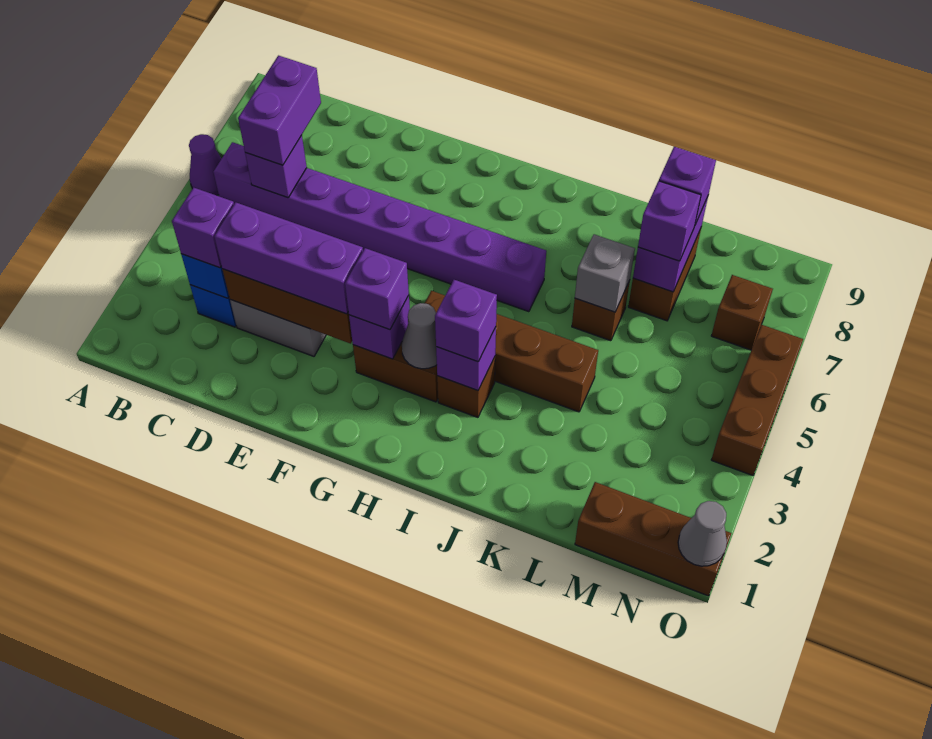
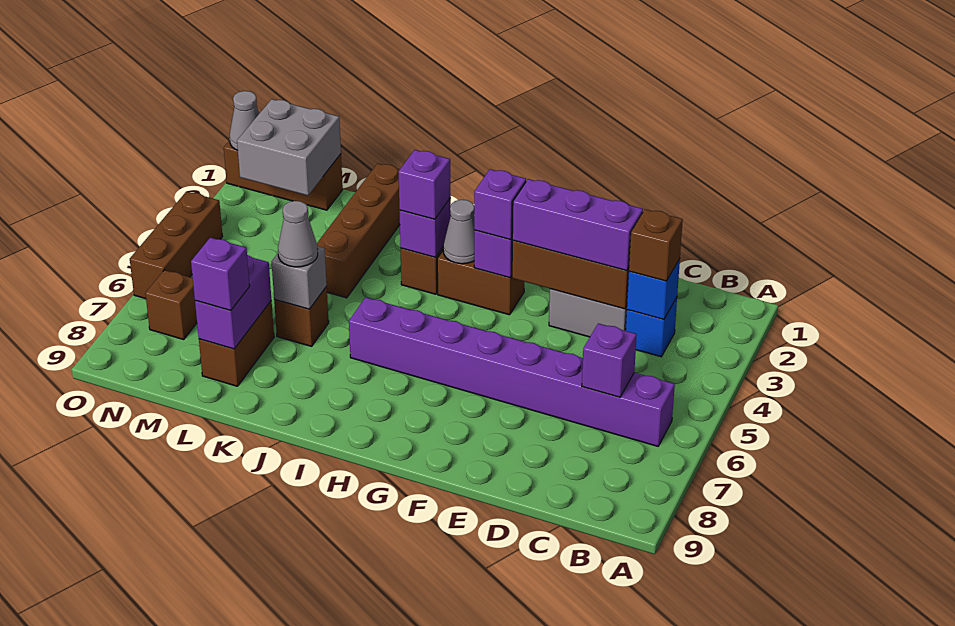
purple cone A6 level 1 -> none
purple brick C3 level 3 -> brown brick C3 level 3
purple brick C6:C7 level 3 -> none
brown brick H4:K4 level 1 -> brown brick K1:K4 level 1
none -> grey cone K6 level 3
purple brick L7 level 3 -> none
none -> grey brick M1:N2 level 2

